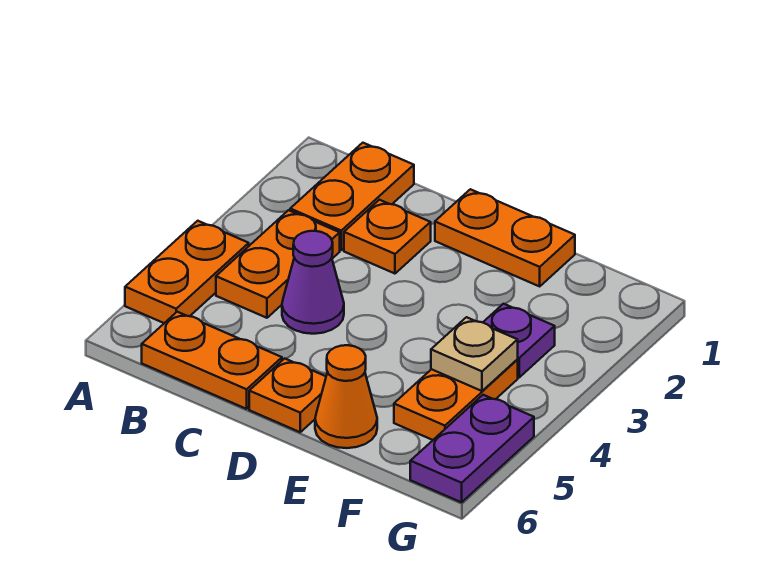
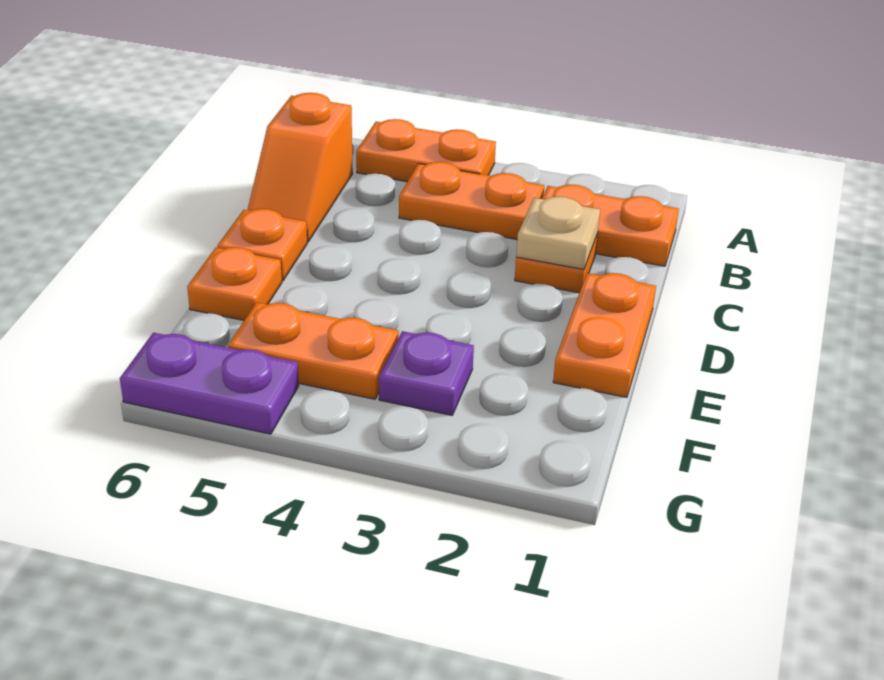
orange plate B6:C6 level 1 -> orange slope B6:C6 level 1 top B
purple cone C4 level 1 -> none
orange cone E6 level 1 -> orange plate E6 level 1
tan plate F4 level 2 -> tan plate C2 level 2

